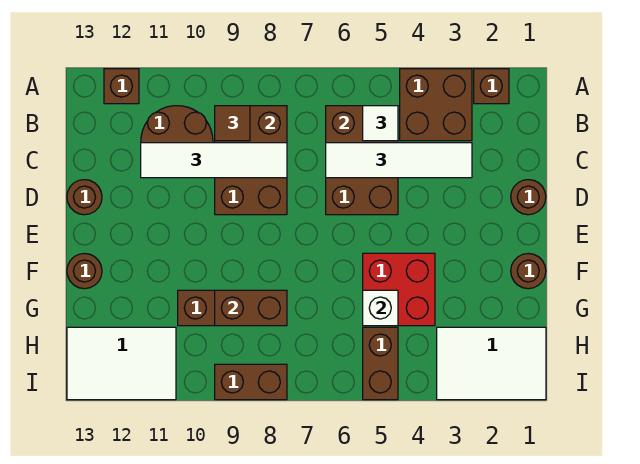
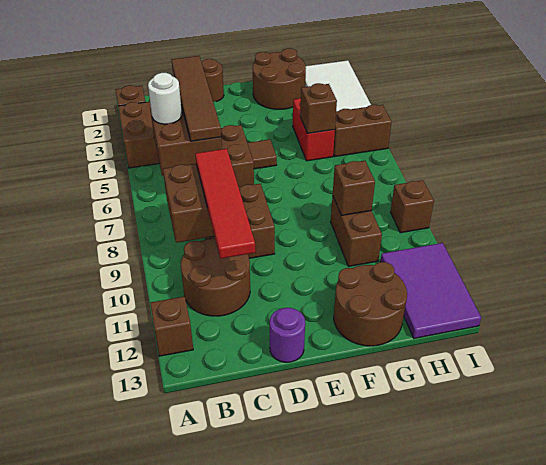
white tile B5 level 3 -> white round brick B5 level 3
brown tile B9 level 3 -> brown tile E5 level 1
white tile C3:C6 level 3 -> brown tile C3:C6 level 3
white tile C8:C11 level 3 -> red tile C8:C11 level 3
brown round brick D13 level 1 -> purple round brick D13 level 1
brown round brick F1 level 1 -> brown round brick F1:G2 level 1
red brick F4:G5 level 1 -> red brick G4:G5 level 1
brown round brick F13 level 1 -> brown round brick F12:G13 level 1
white brick G5 level 2 -> brown brick G5 level 2
brown brick G8:G9 level 2 -> brown brick G9 level 2
white tile H11:I13 level 1 -> purple tile H11:I13 level 1
brown brick I8:I9 level 1 -> brown brick I9 level 1

